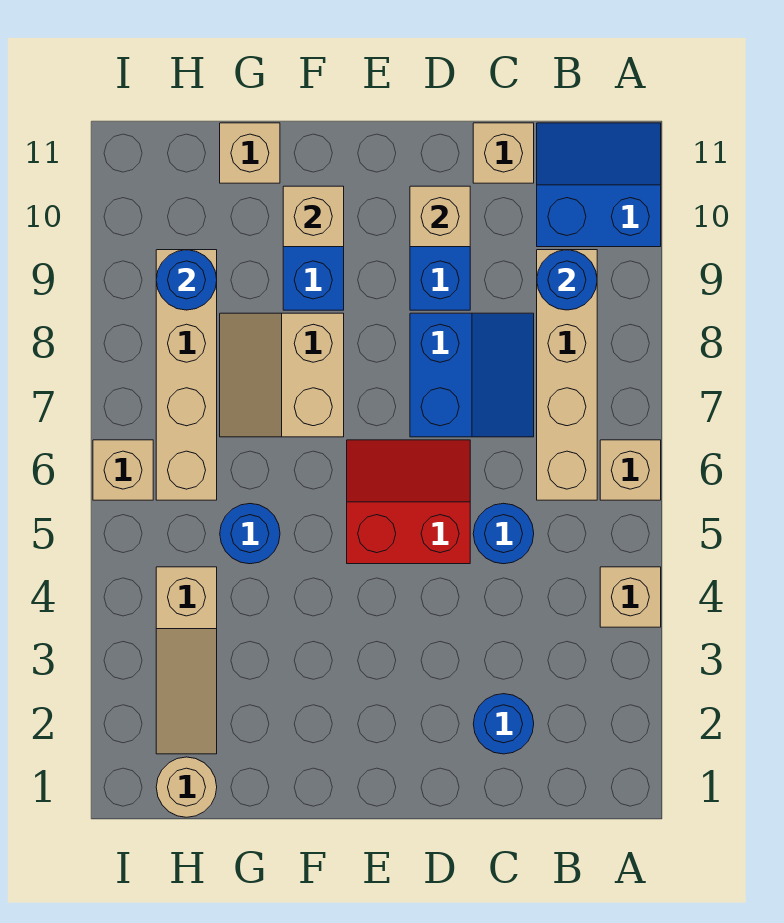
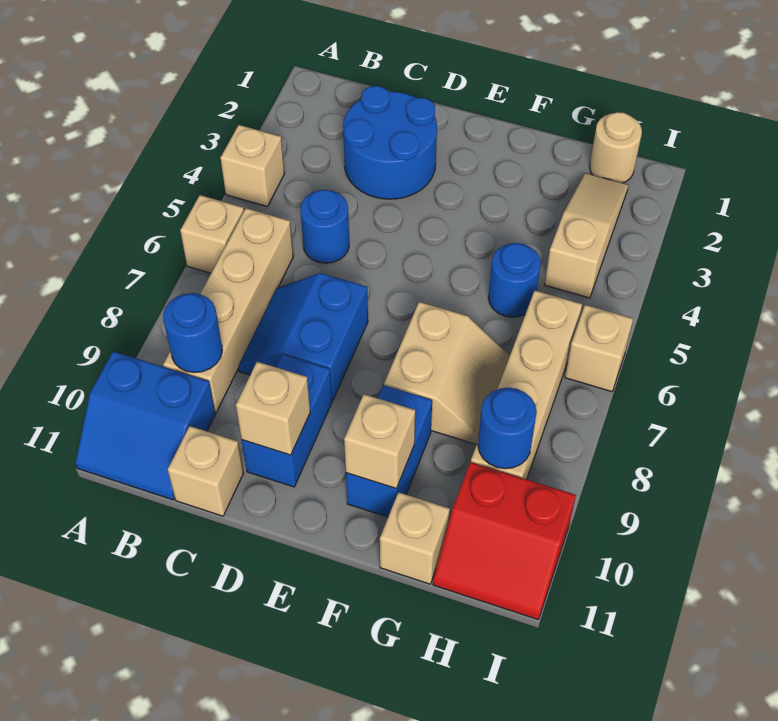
blue round brick C2 level 1 -> blue round brick C2:D3 level 1
red slope D5:E6 level 1 top 5 -> red slope H10:I11 level 1 top 10

